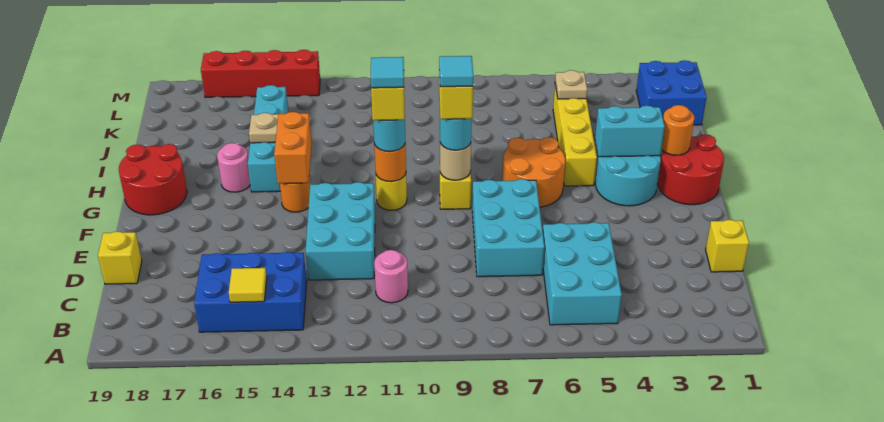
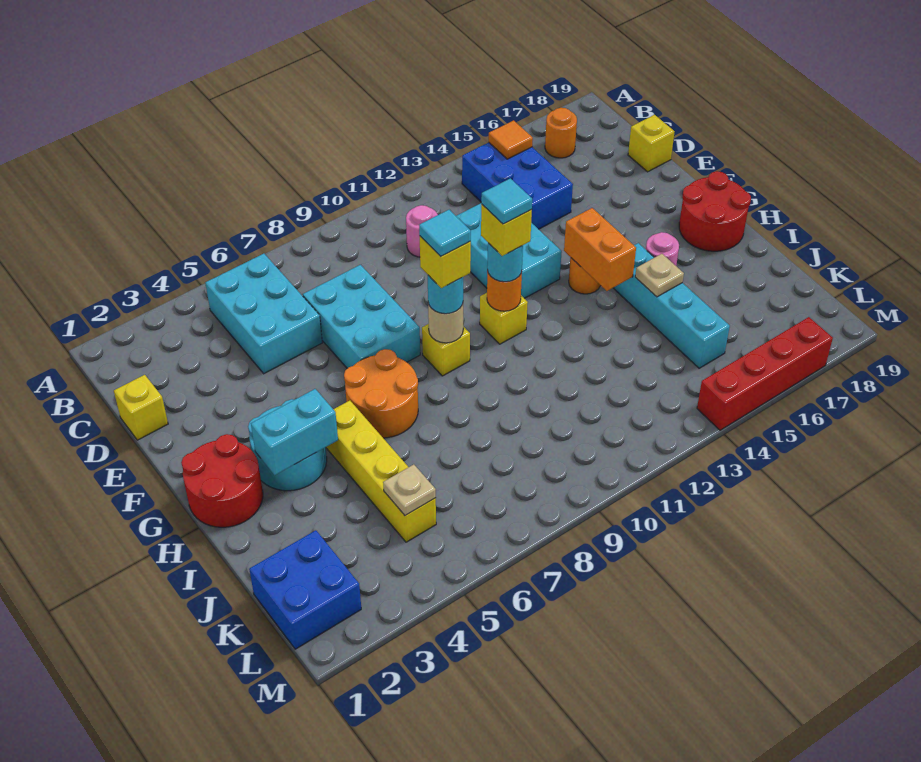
blue brick B14:C16 level 1 -> blue brick B14:D15 level 1
yellow tile B15 level 2 -> orange tile B15 level 2
yellow round brick G11 level 1 -> yellow brick G11 level 1
orange round brick H2 level 2 -> orange round brick B17 level 1

